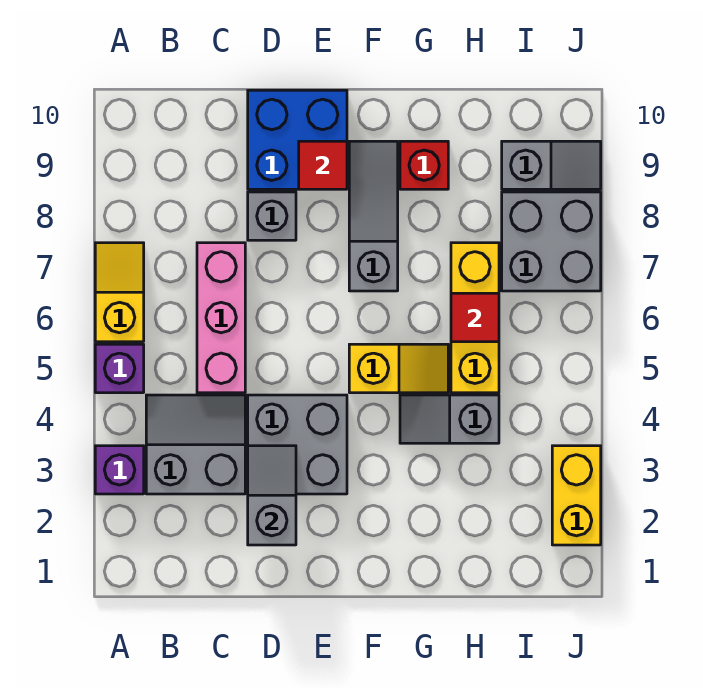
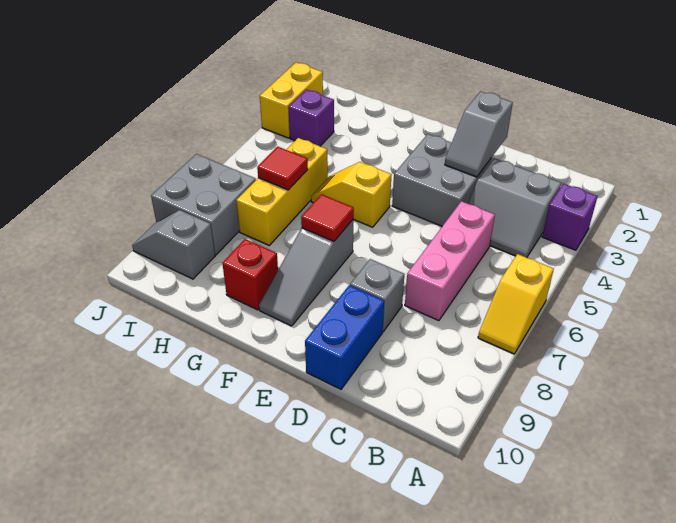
purple brick A5 level 1 -> purple brick I3 level 1
blue brick D9:E10 level 1 -> blue brick D9:D10 level 1
red tile E9 level 2 -> red tile F7 level 2
grey slope G4:H4 level 1 top H -> none

